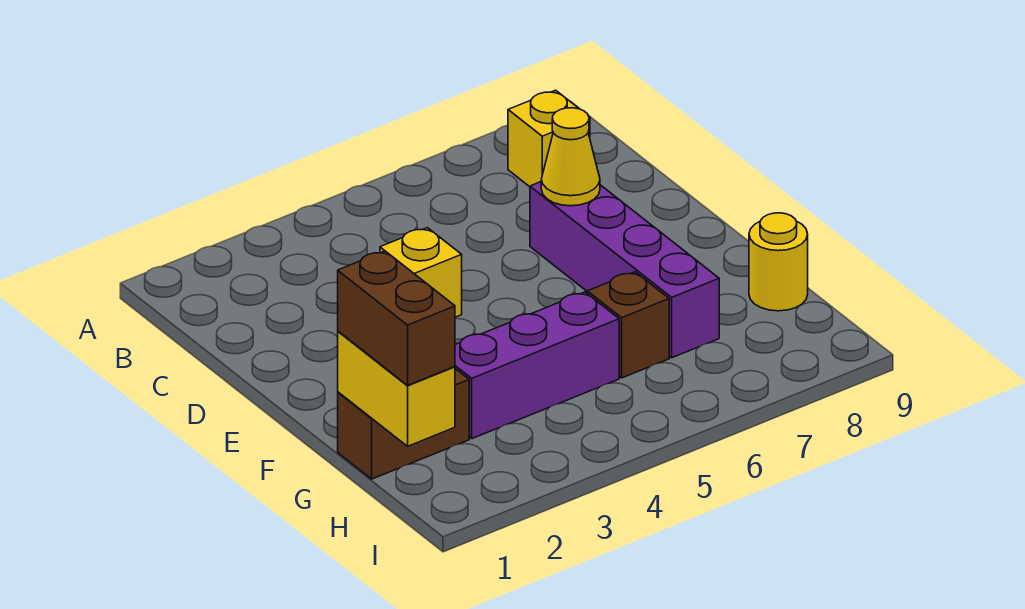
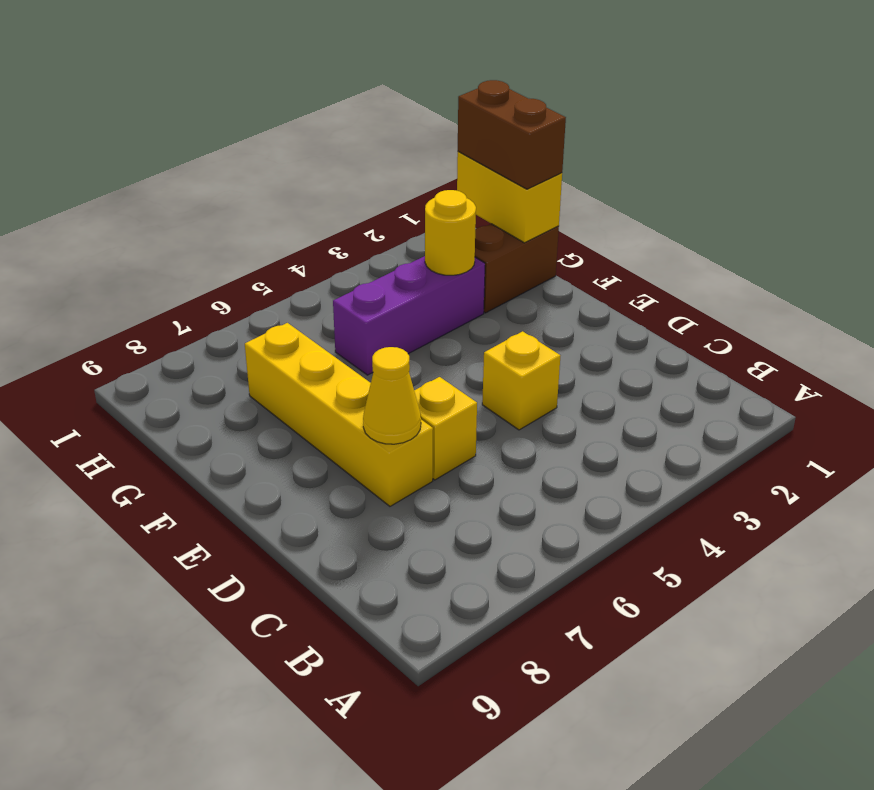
yellow brick B8 level 1 -> yellow brick D6 level 1
purple brick D7:G7 level 1 -> yellow brick D7:G7 level 1
brown brick G6 level 1 -> none
yellow round brick G9 level 1 -> yellow round brick G3 level 2

